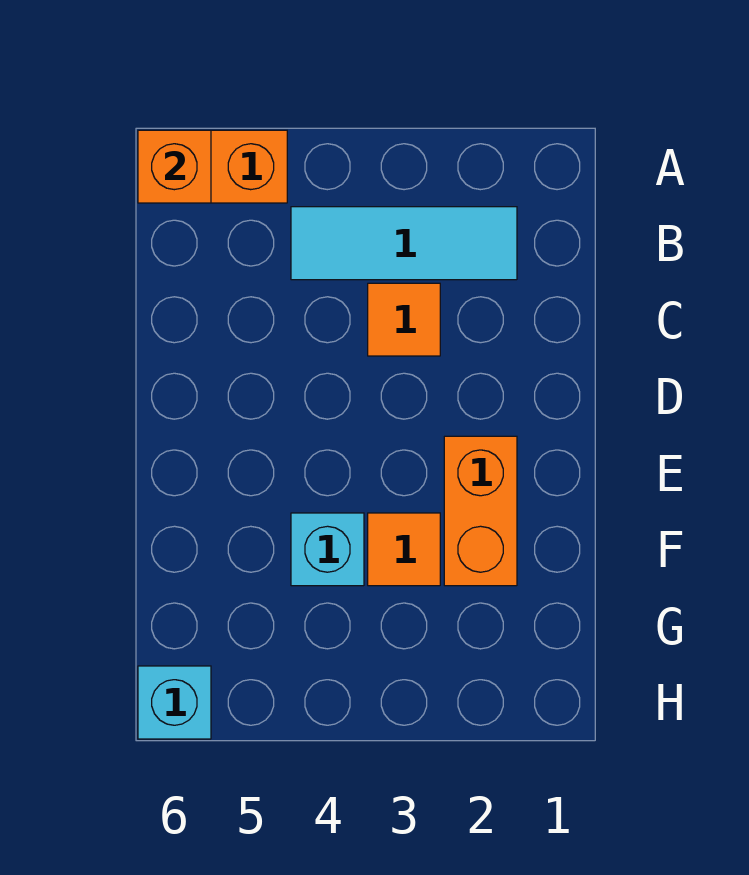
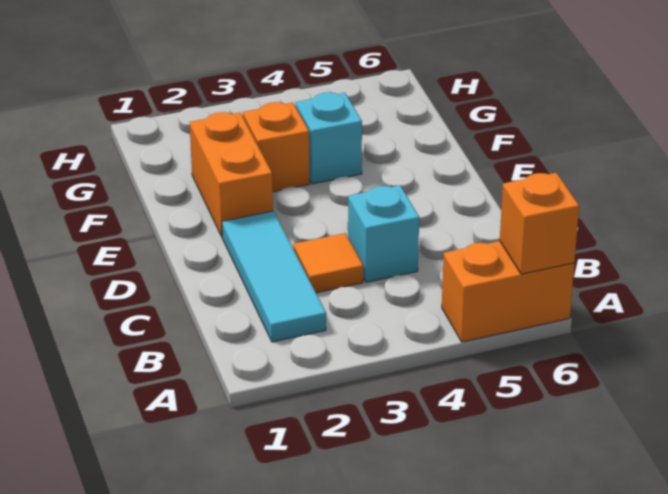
cyan tile B2:B4 level 1 -> cyan tile B2:D2 level 1
orange tile F3 level 1 -> orange brick F3 level 1
cyan brick H6 level 1 -> cyan brick C4 level 1

